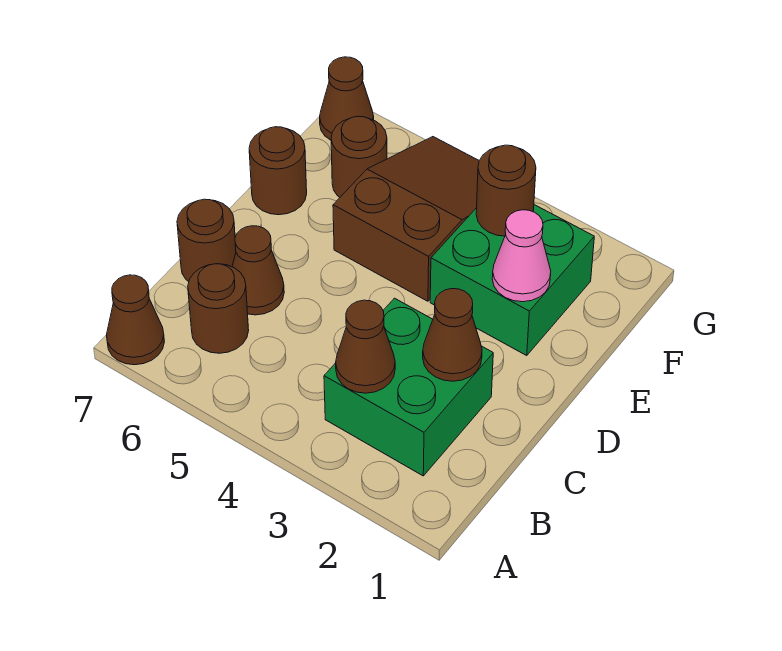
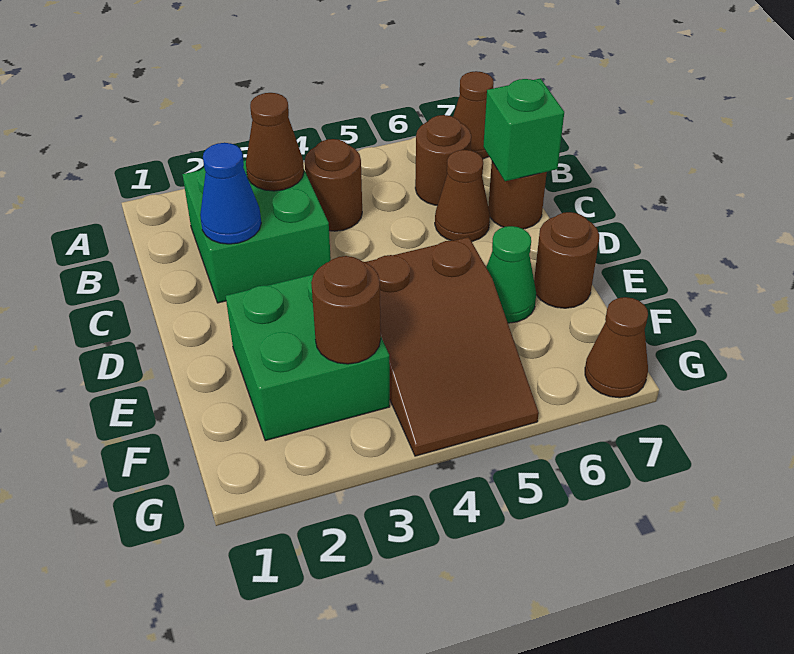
brown cone C2 level 2 -> blue cone C2 level 2
none -> green brick C7 level 2
pink cone E2 level 2 -> none
none -> green cone E6 level 1
brown round brick F6 level 1 -> brown round brick B4 level 1

